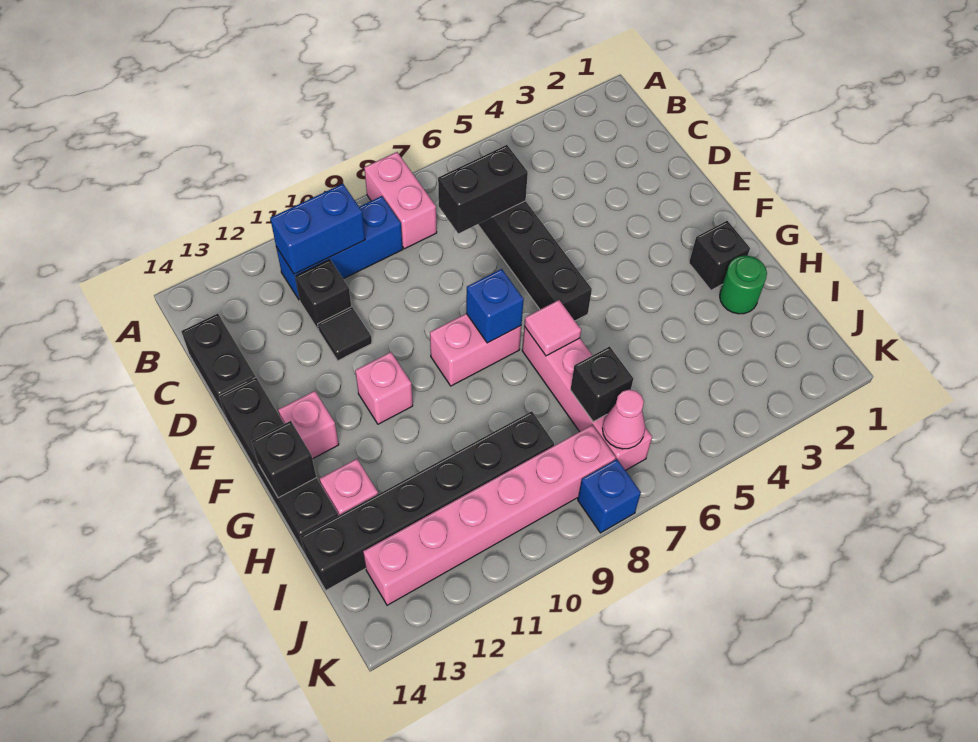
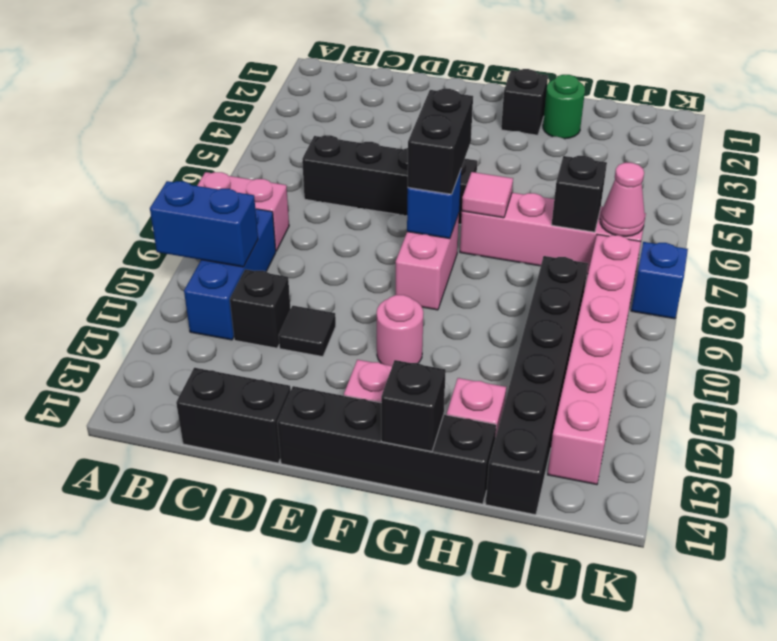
blue brick B10:B11 level 2 -> blue brick A10:B10 level 2
black brick C6:C7 level 2 -> black brick F7:F8 level 3
pink brick F11 level 1 -> pink round brick F11 level 1

